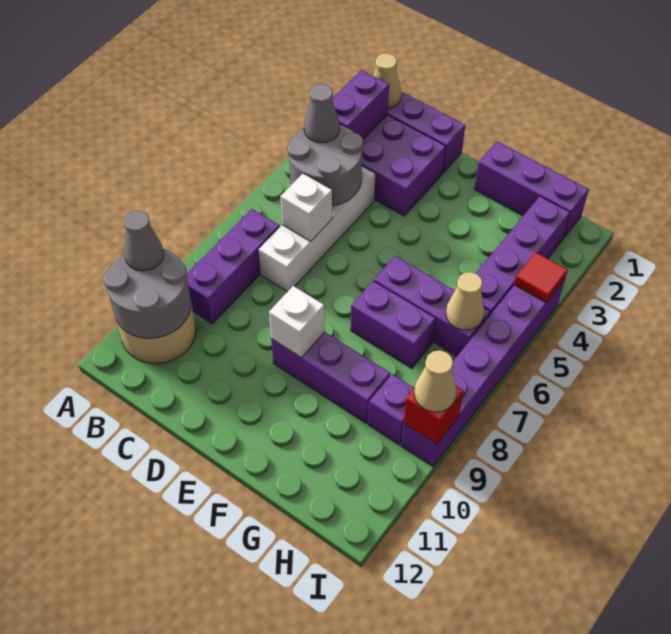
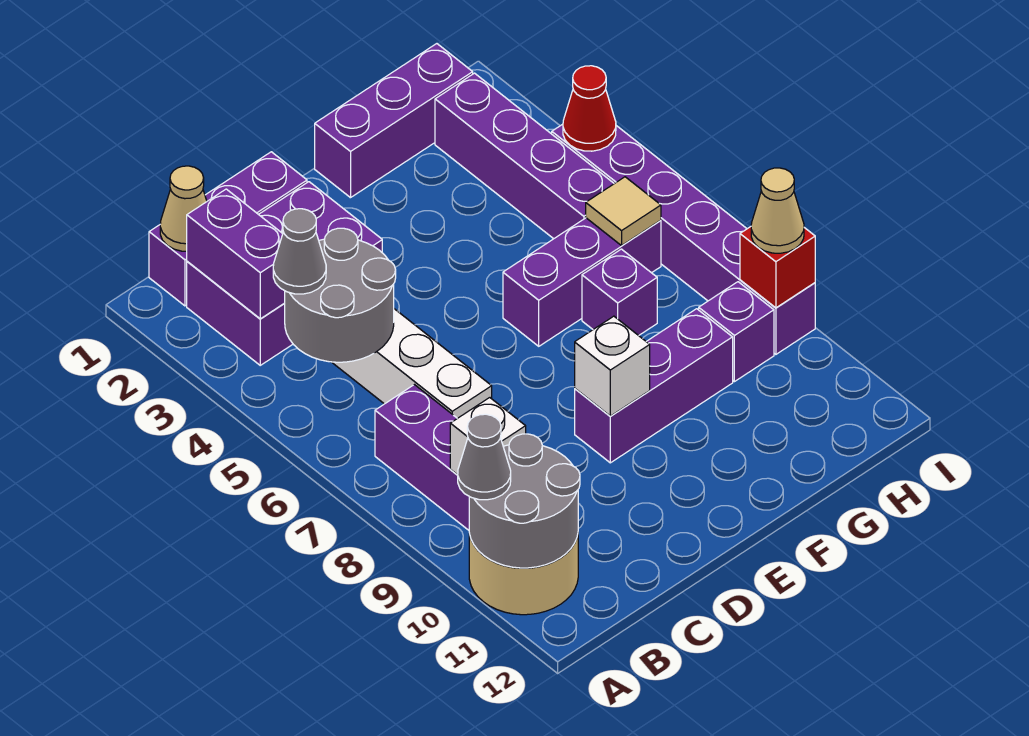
white brick C6 level 2 -> white brick B9 level 2
purple brick F7:G7 level 1 -> purple brick G7 level 1
tan cone H6 level 2 -> tan tile H6 level 2
red tile I4 level 2 -> red cone I4 level 2

